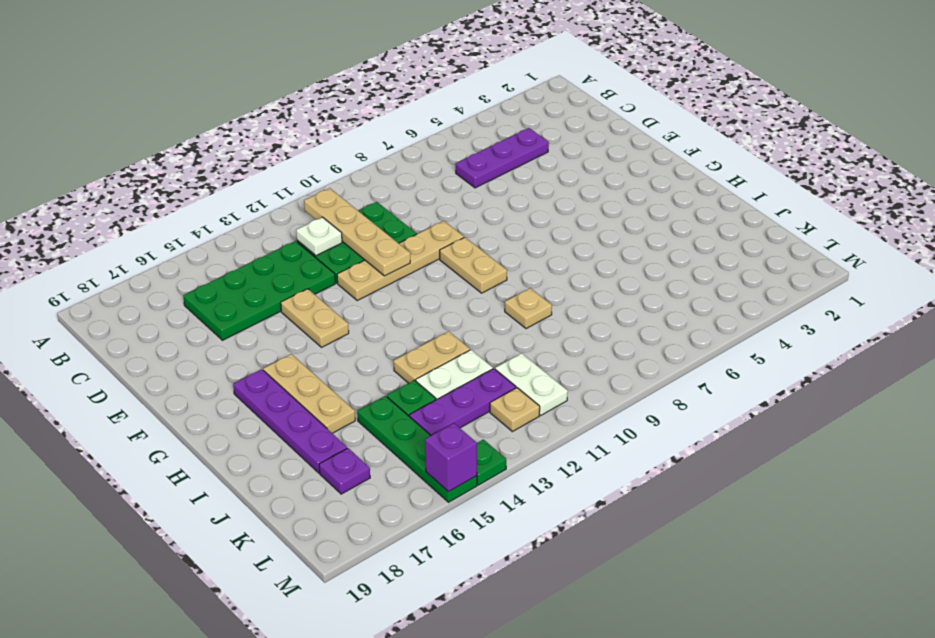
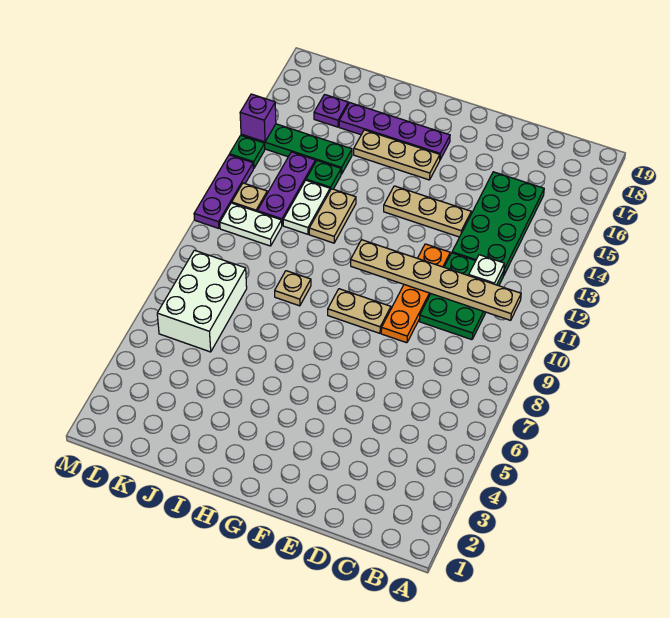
tan plate B11:E11 level 2 -> tan plate B11:G11 level 2
purple plate C4:C6 level 1 -> purple plate M11:M13 level 1
tan plate E9:E12 level 1 -> orange plate E9:E12 level 1
tan plate E14:F14 level 1 -> tan plate E14:G14 level 1
none -> white brick K6:L8 level 1

